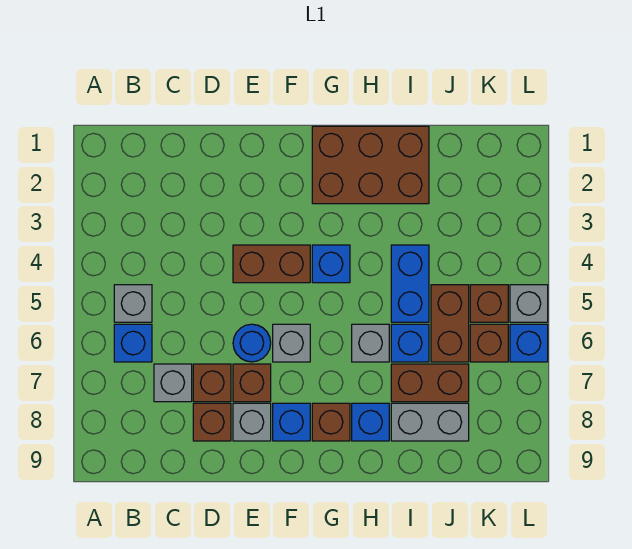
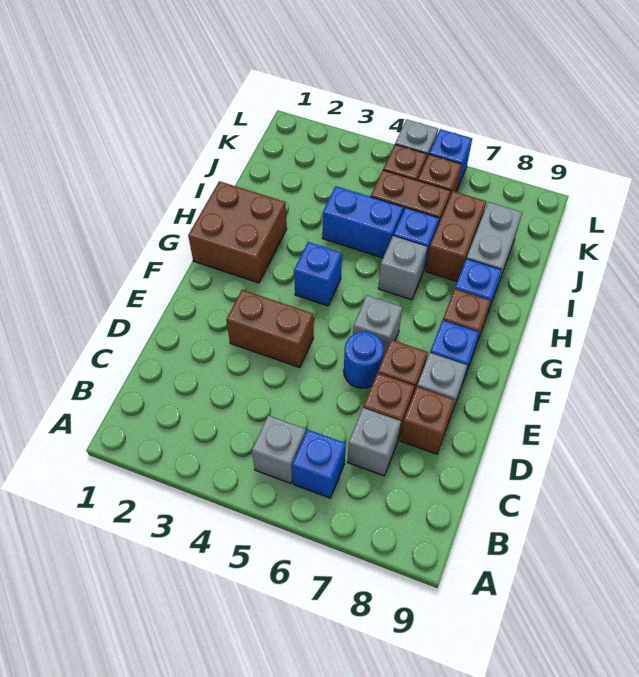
brown brick E4:F4 level 1 -> brown brick E3:E4 level 1
brown brick G1:I2 level 1 -> brown brick G1:H2 level 1

